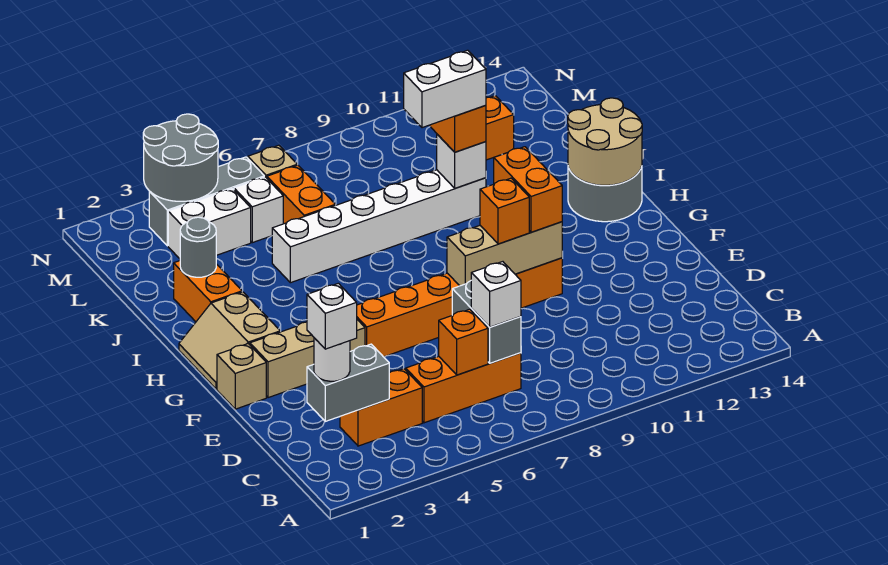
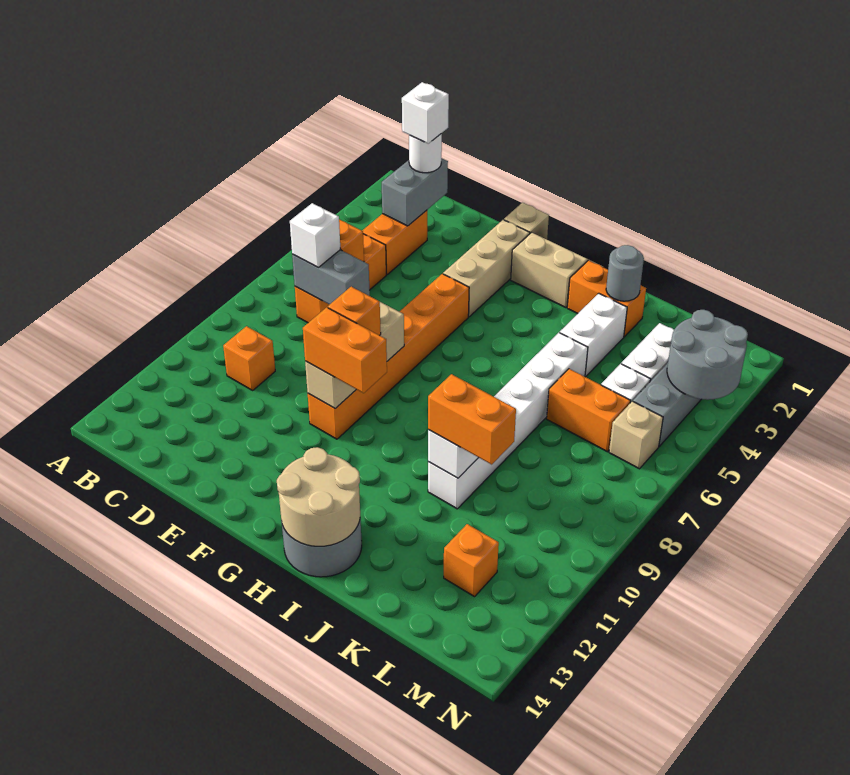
none -> orange brick C10 level 1
white brick J9:J10 level 4 -> white brick J3:J4 level 1

